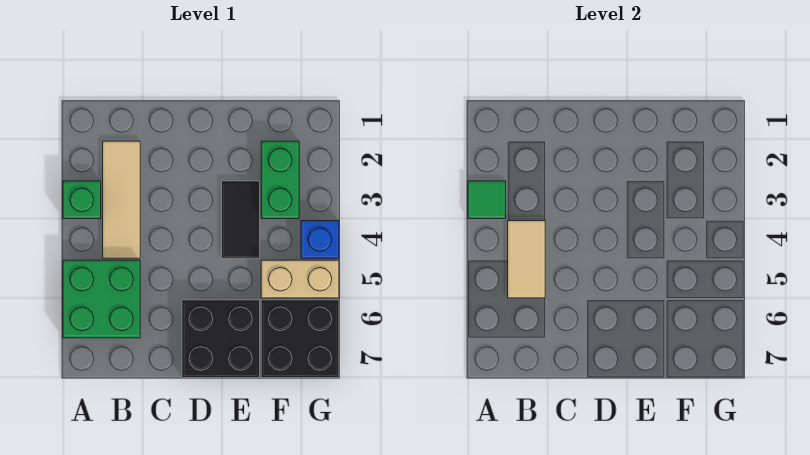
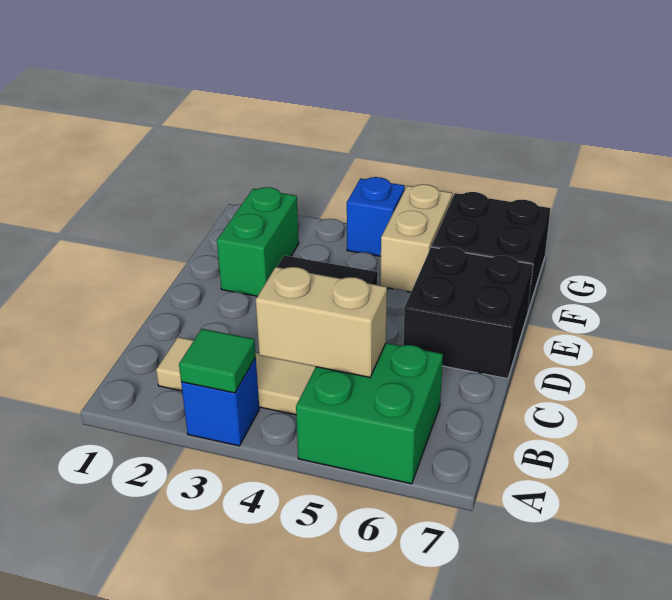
green brick A3 level 1 -> blue brick A3 level 1
tan tile B4:B5 level 2 -> tan brick B4:B5 level 2
green brick F2:F3 level 1 -> green brick E2:F2 level 1

